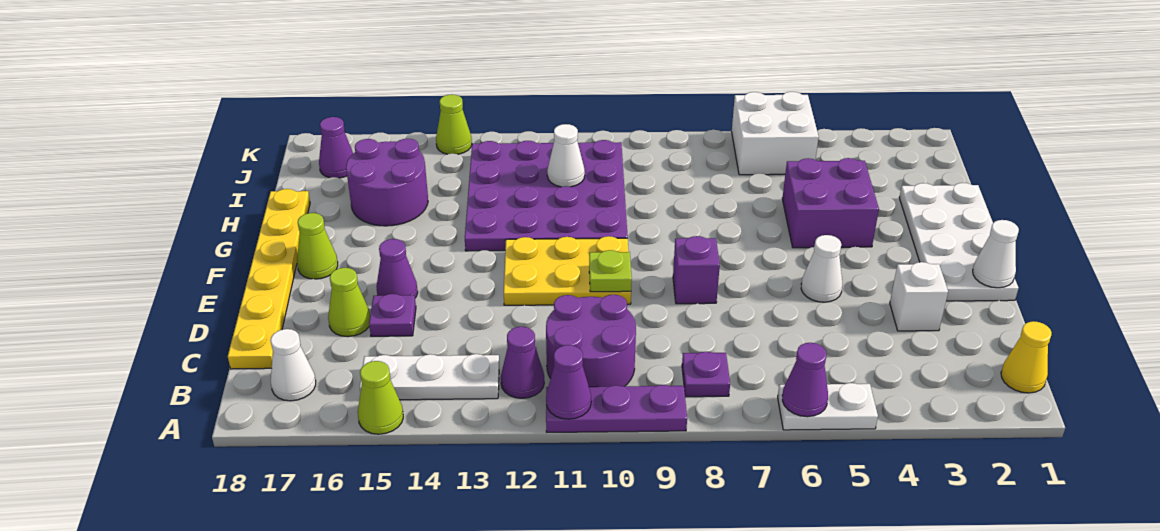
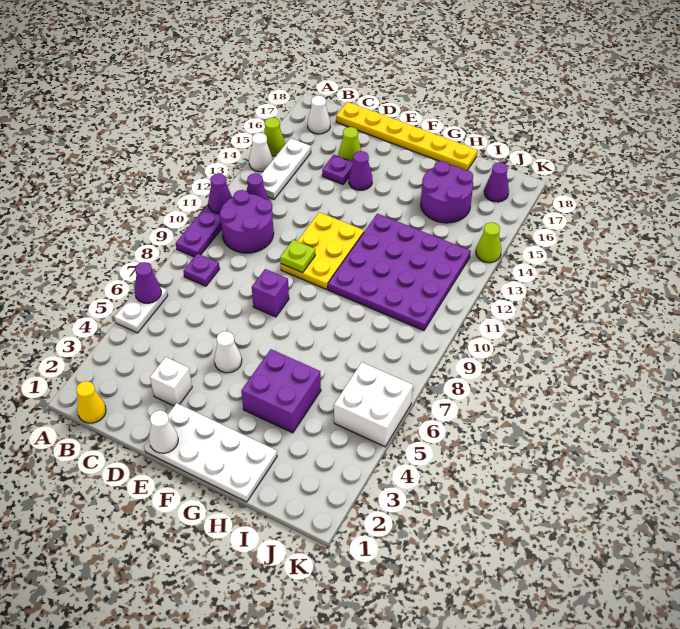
lime cone F17 level 1 -> none
white cone I11 level 2 -> white cone A14 level 1

